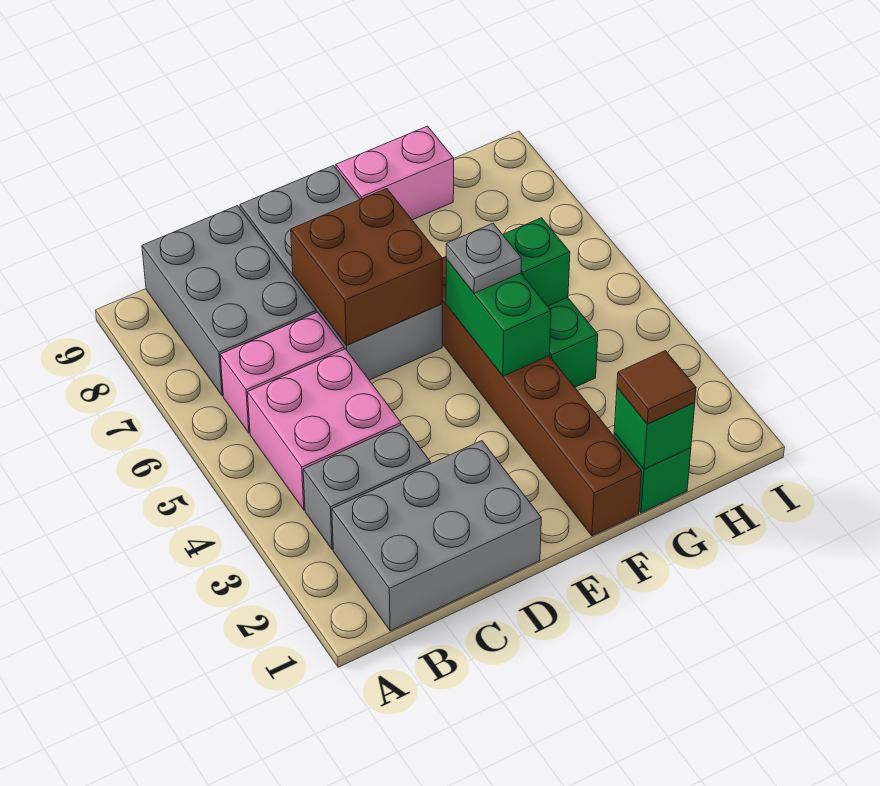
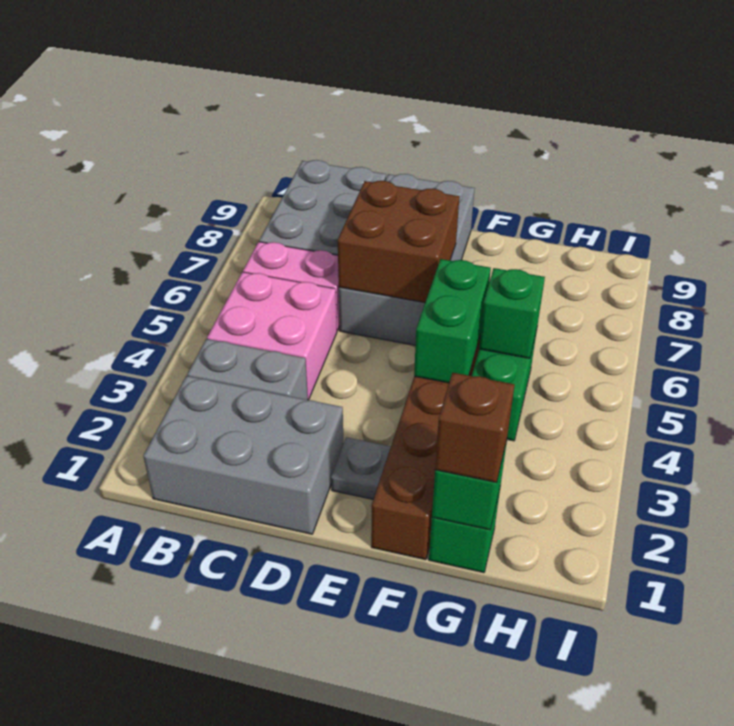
grey plate F5 level 3 -> grey plate E2 level 1
pink brick F9:G9 level 1 -> none
brown tile G1 level 3 -> brown brick G1 level 3

